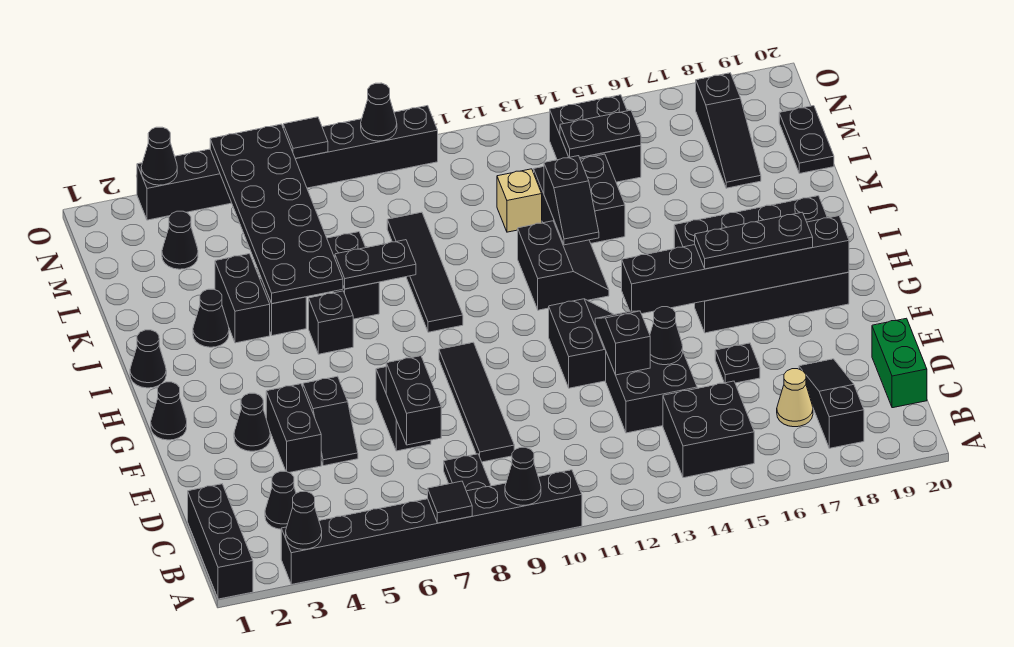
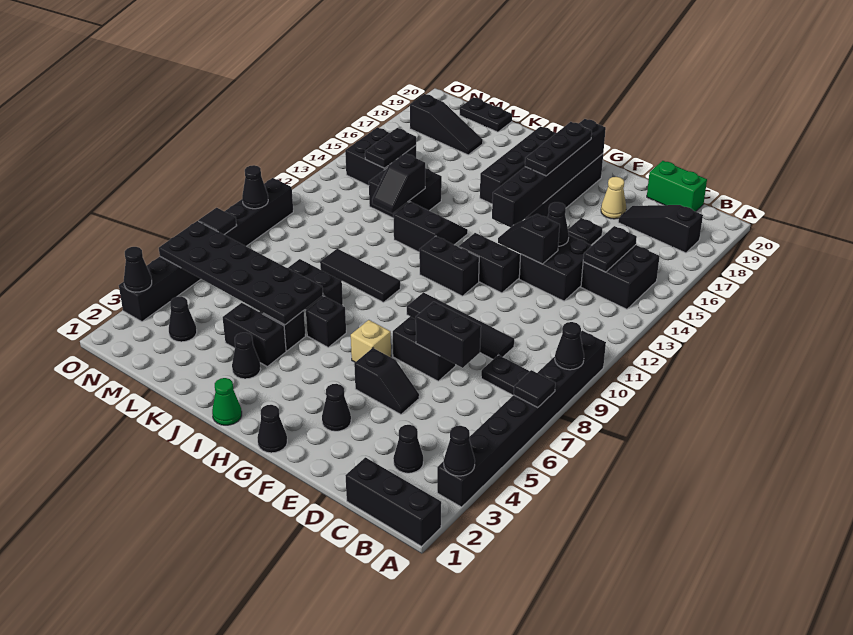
tan cone C17 level 1 -> tan cone E18 level 1
black brick E4:F4 level 1 -> black brick G11:H11 level 1
black cone I1 level 1 -> green cone I1 level 1
black tile I9:L9 level 1 -> black tile I9:K9 level 1
black plate J7:J8 level 2 -> black plate C14:C15 level 2
black slope J13:K13 level 2 top K -> black slope K12:K13 level 2 top 13
tan brick L12 level 1 -> tan brick G6 level 1

